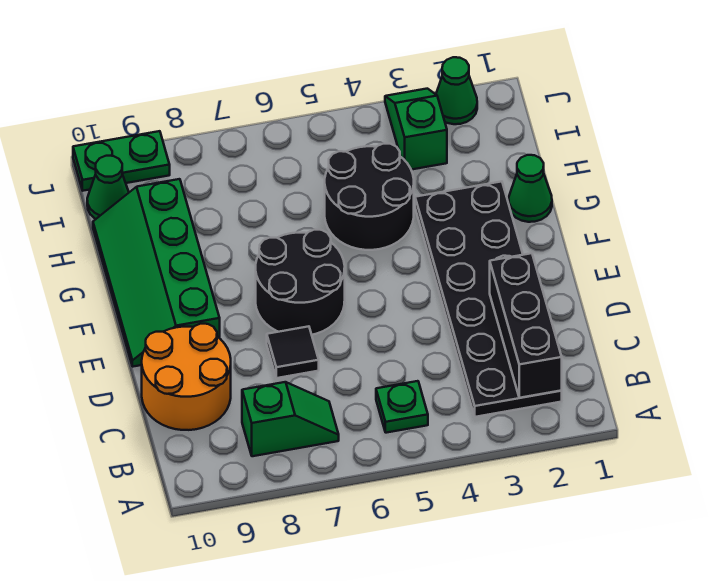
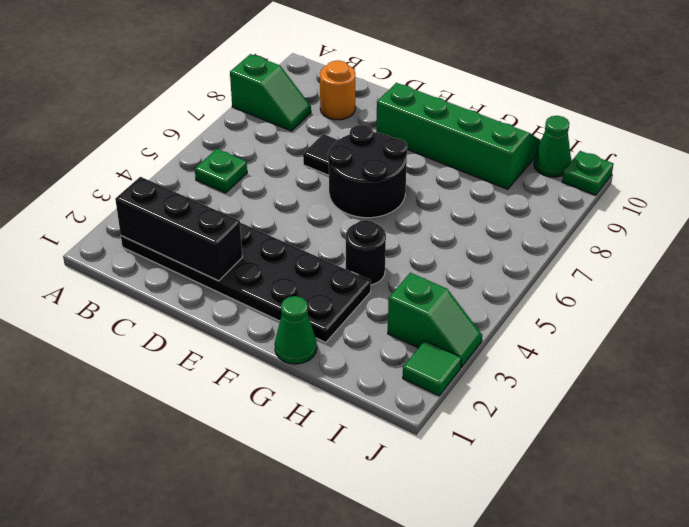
green slope B7:B8 level 1 top 8 -> green slope A8:B8 level 1 top A
orange round brick C9:D10 level 1 -> orange round brick C9 level 1
black round brick G4:H5 level 1 -> black round brick G4 level 1
green cone J2 level 1 -> green tile J2 level 1
green plate J9:J10 level 1 -> green plate J10 level 1

